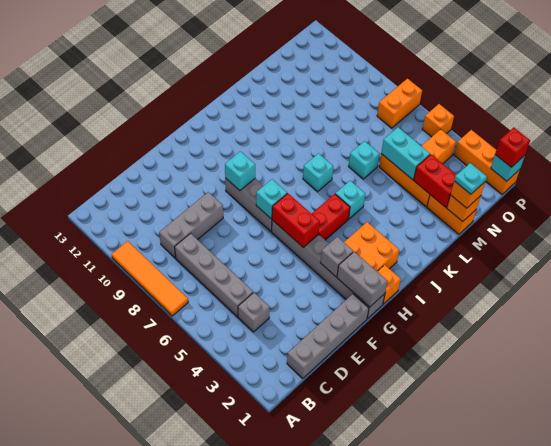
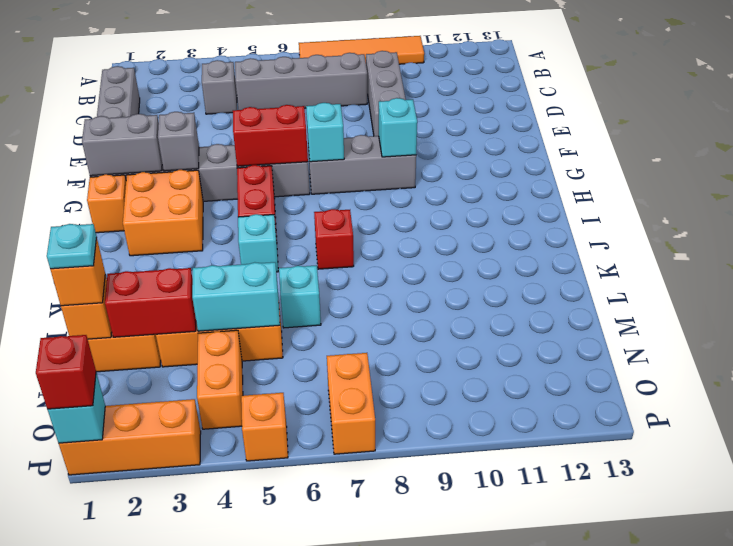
cyan brick J7 level 1 -> red brick J7 level 1

